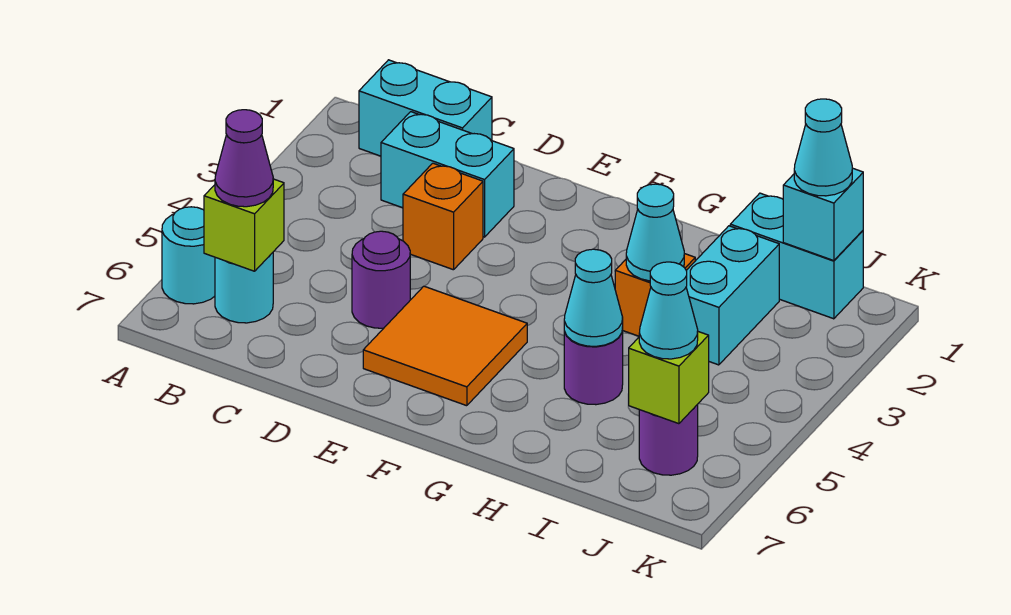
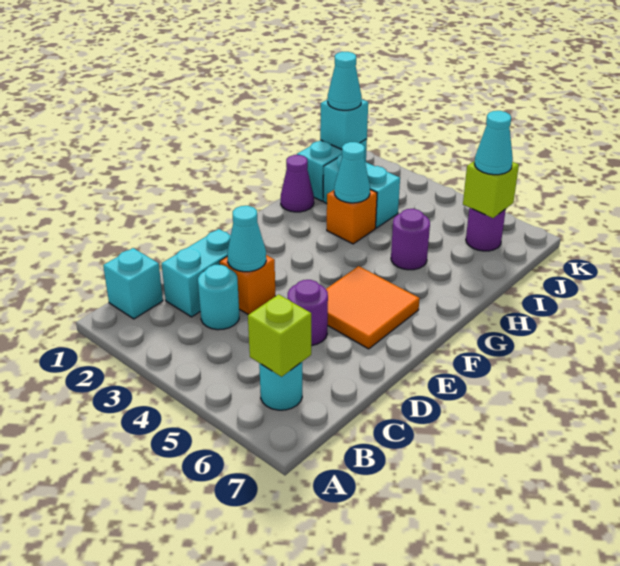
cyan round brick A6 level 1 -> cyan round brick C3 level 1
cyan brick B1:C1 level 1 -> cyan brick B1 level 1
purple cone B6 level 3 -> purple cone H1 level 1
cyan cone H5 level 2 -> cyan cone D3 level 2

